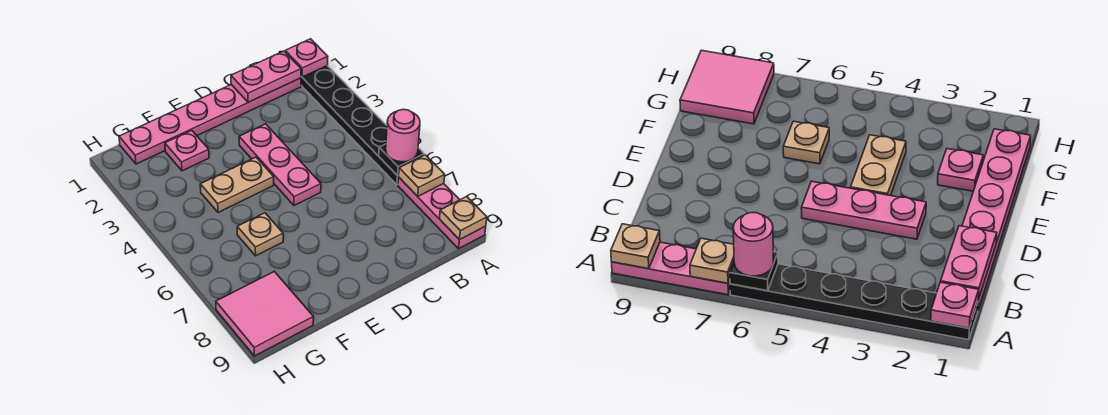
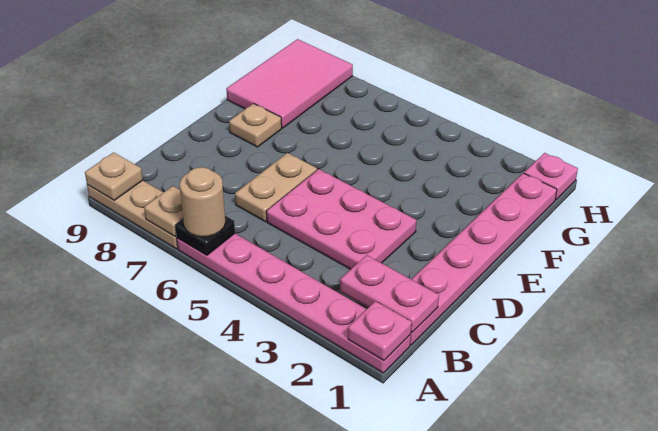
black plate A1:A6 level 1 -> pink plate A1:A6 level 1
pink round brick A6 level 3 -> tan round brick A6 level 3
pink plate A7:A9 level 1 -> tan plate A7:A9 level 1
pink plate B1:C1 level 2 -> pink plate B1:B2 level 2
pink plate D3:D5 level 1 -> pink plate C3:D5 level 1
tan plate E4:F4 level 1 -> tan plate C6:D6 level 1
pink plate F2 level 1 -> pink plate H1 level 1
tan plate F6 level 1 -> tan plate E8 level 1
pink tile G8:H9 level 1 -> pink tile F8:H9 level 1

